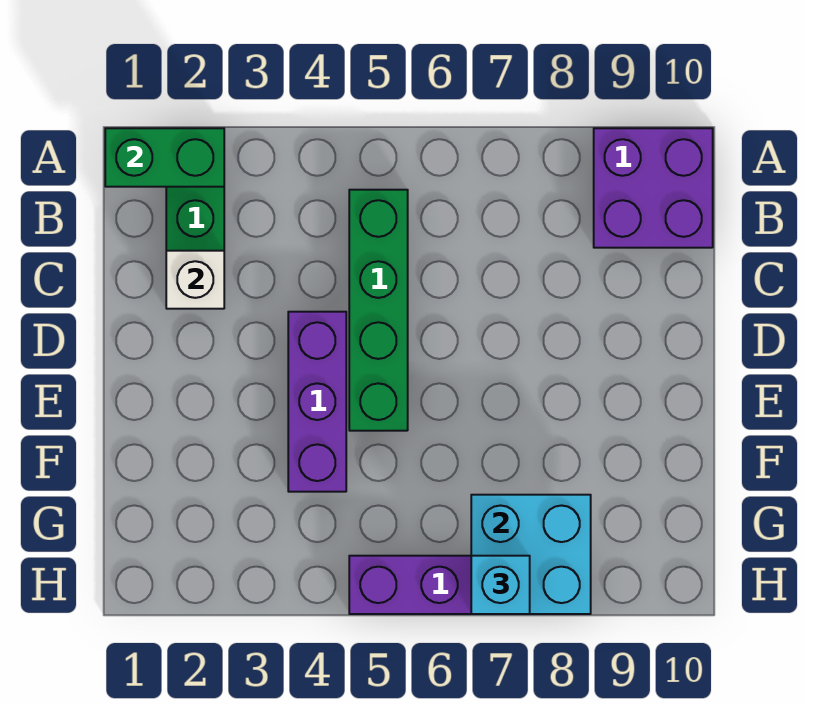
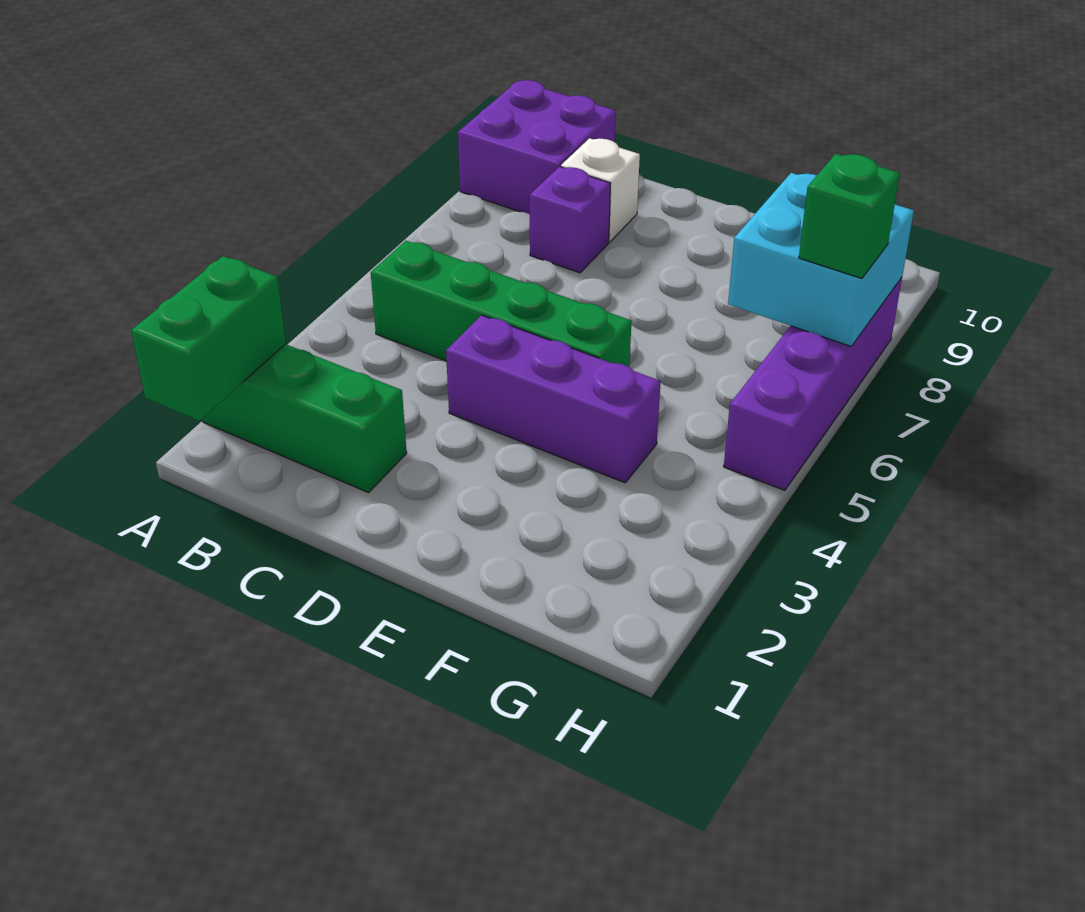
white brick C2 level 2 -> white brick C9 level 1
none -> purple brick C8 level 1
cyan brick H7 level 3 -> green brick H7 level 3

